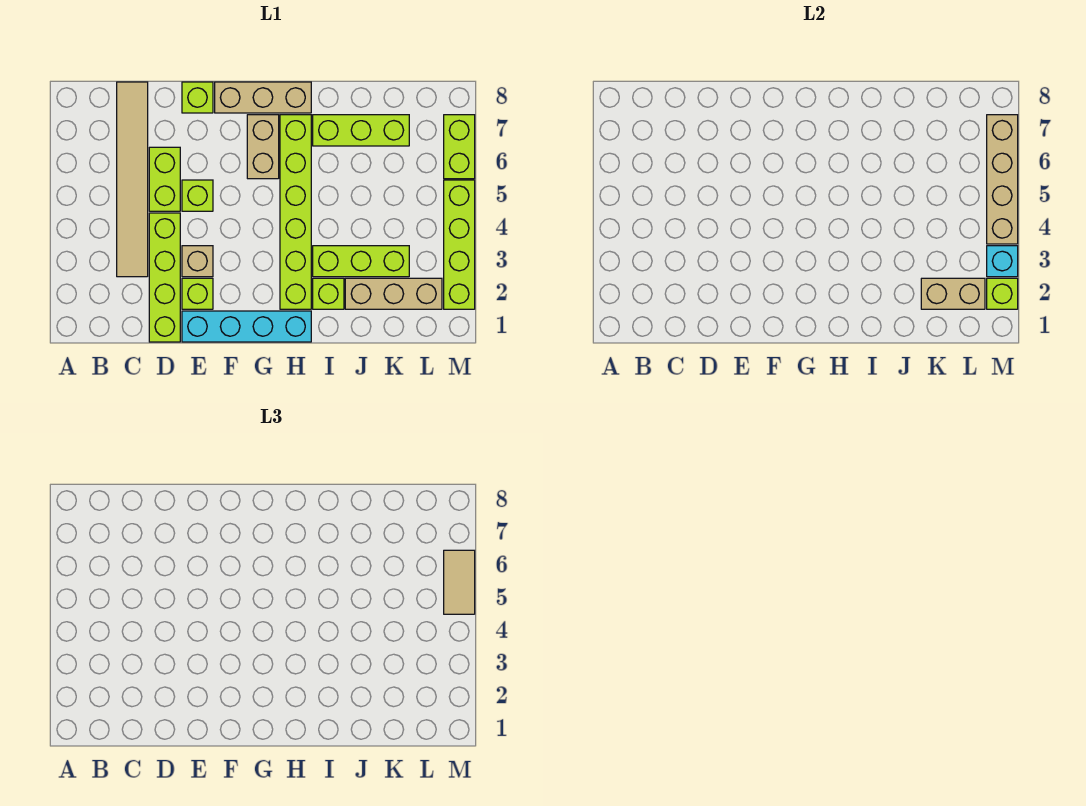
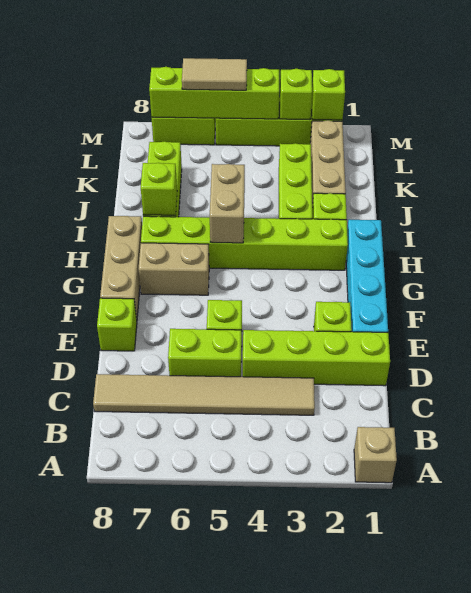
tan brick E3 level 1 -> tan brick A1 level 1
none -> lime brick I7 level 2
tan brick K2:L2 level 2 -> tan brick H5:I5 level 2
cyan brick M3 level 2 -> lime brick M3 level 2
tan brick M4:M7 level 2 -> lime brick M4:M7 level 2

